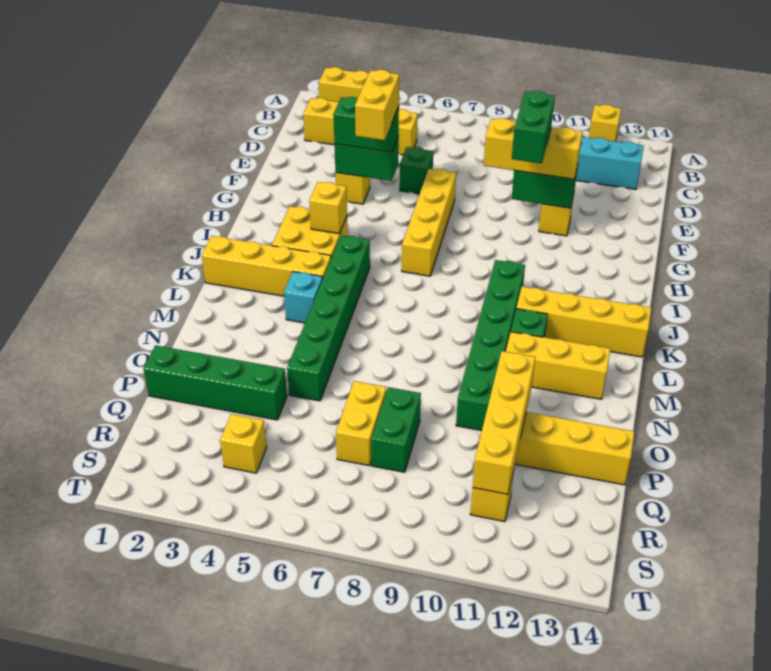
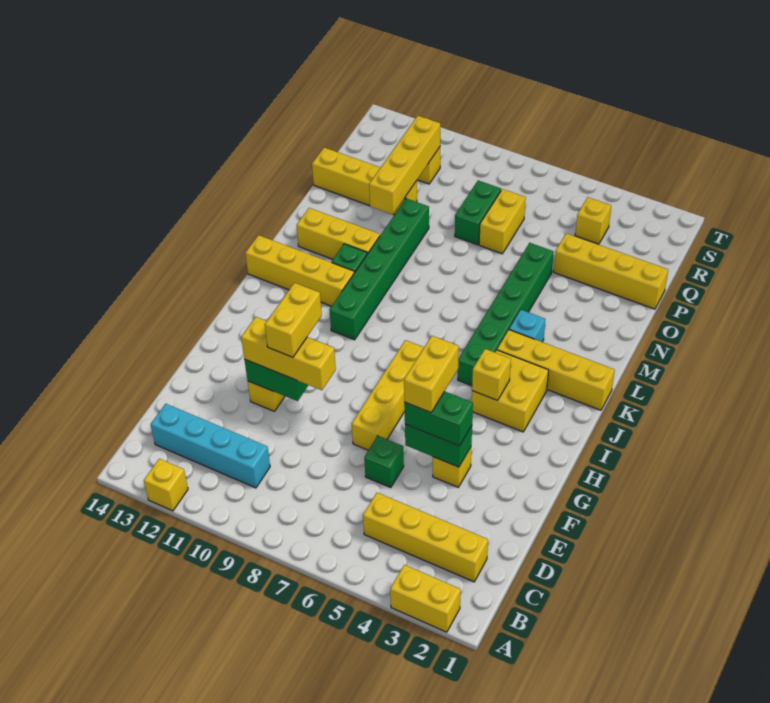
green brick F10:G10 level 4 -> yellow brick F10:G10 level 4
green brick P1:P4 level 1 -> yellow brick P1:P4 level 1

